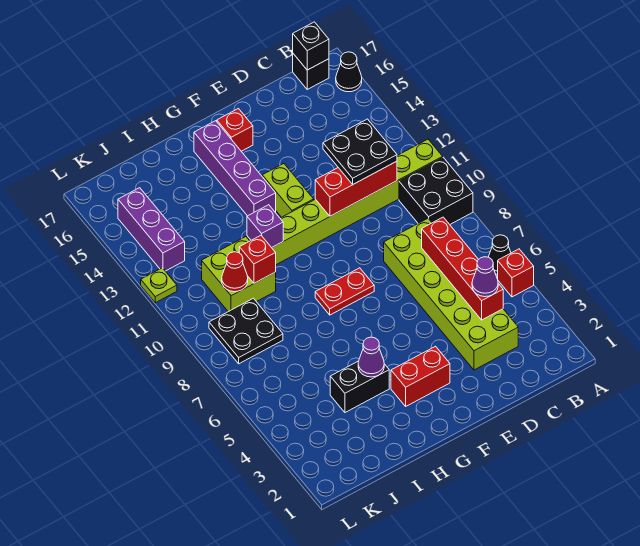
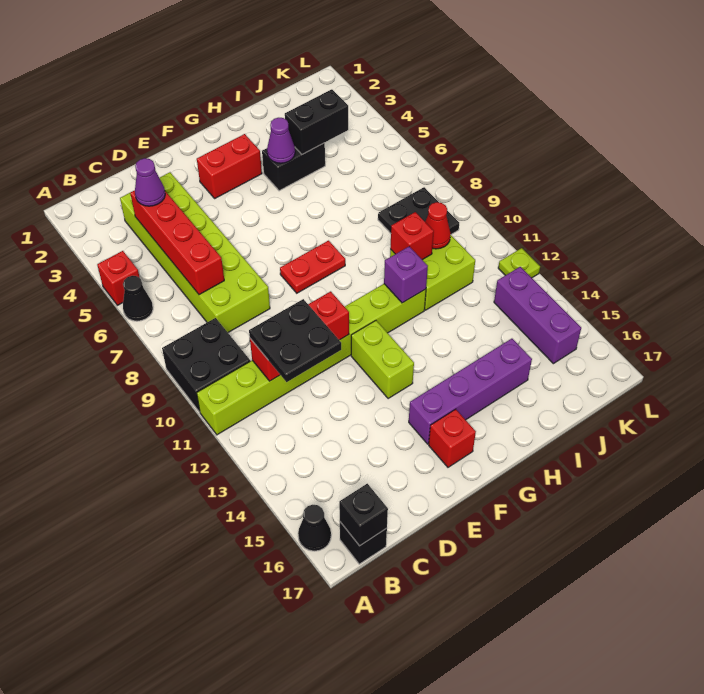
purple brick G13:G16 level 1 -> purple brick F15:I15 level 1
none -> black brick I4:J4 level 2

